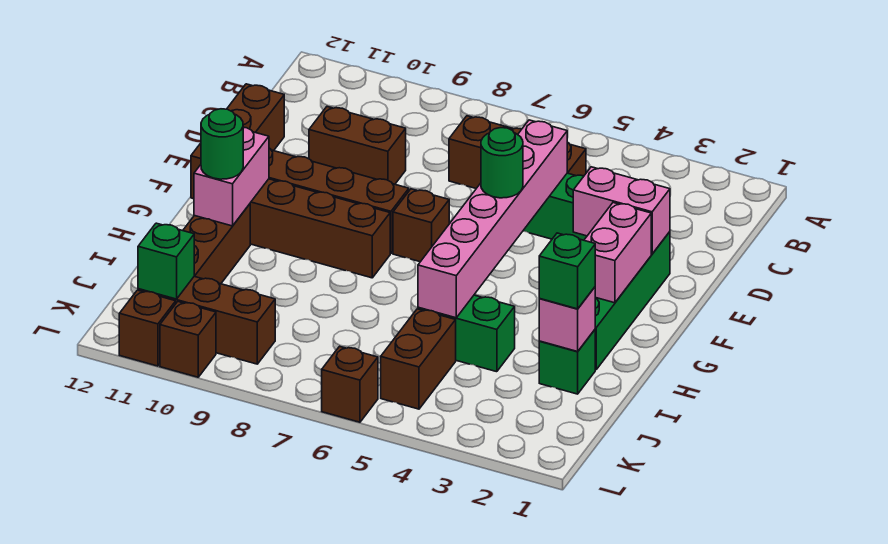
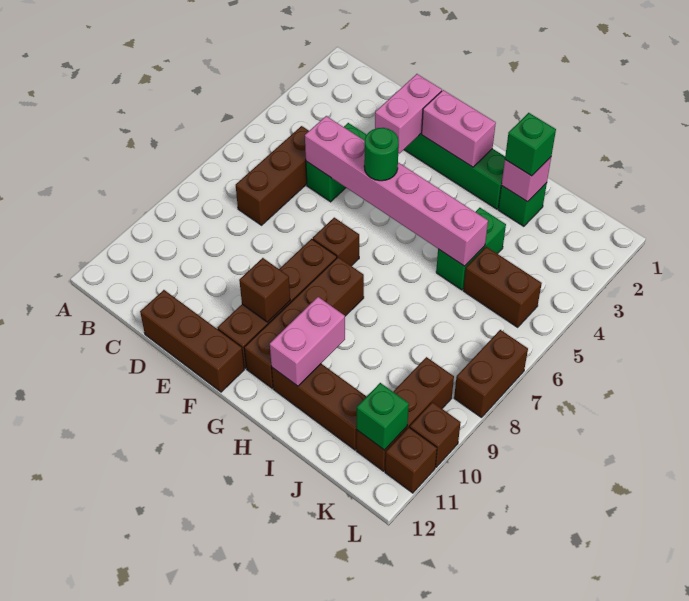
brown brick D9:D10 level 1 -> brown brick L7:L8 level 1
pink brick G11:H11 level 2 -> pink brick H10:H11 level 2
green round brick H11 level 3 -> none
brown brick L6 level 1 -> brown brick F10 level 2

